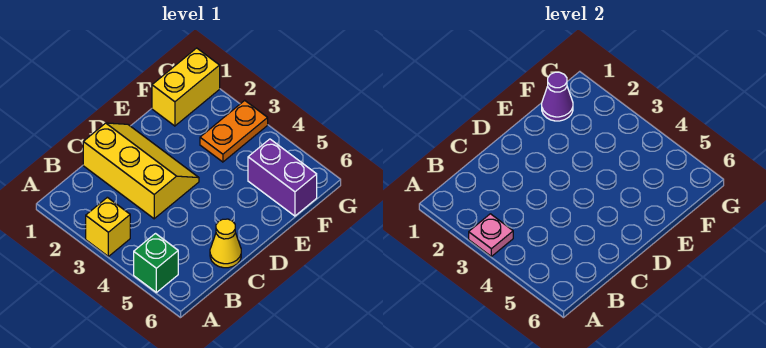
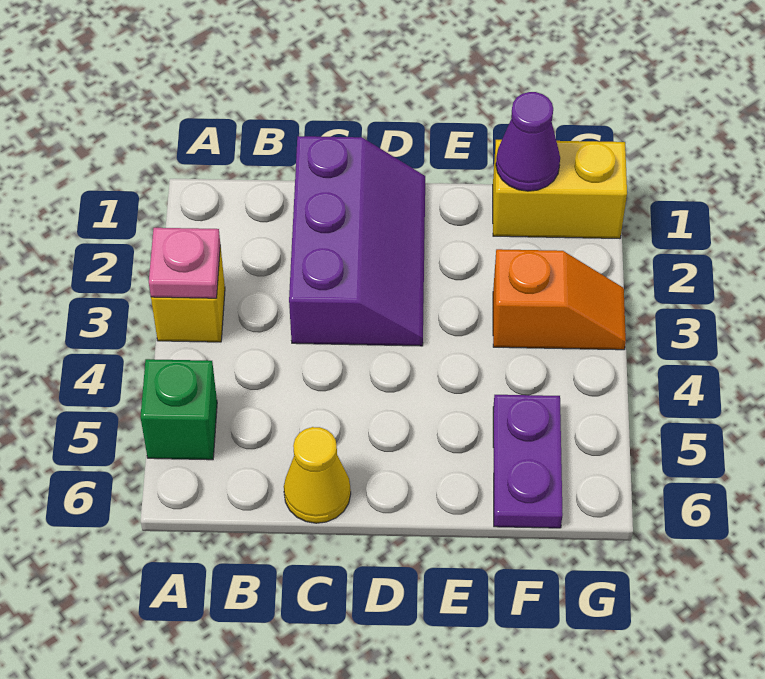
yellow slope C1:D3 level 1 top C -> purple slope C1:D3 level 1 top C
orange plate F3:G3 level 1 -> orange slope F3:G3 level 1 top F
purple brick F5:F6 level 1 -> purple plate F5:F6 level 1

